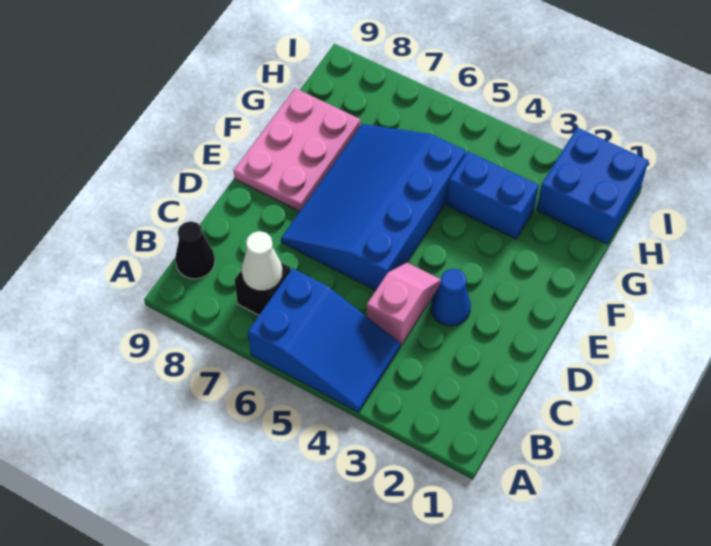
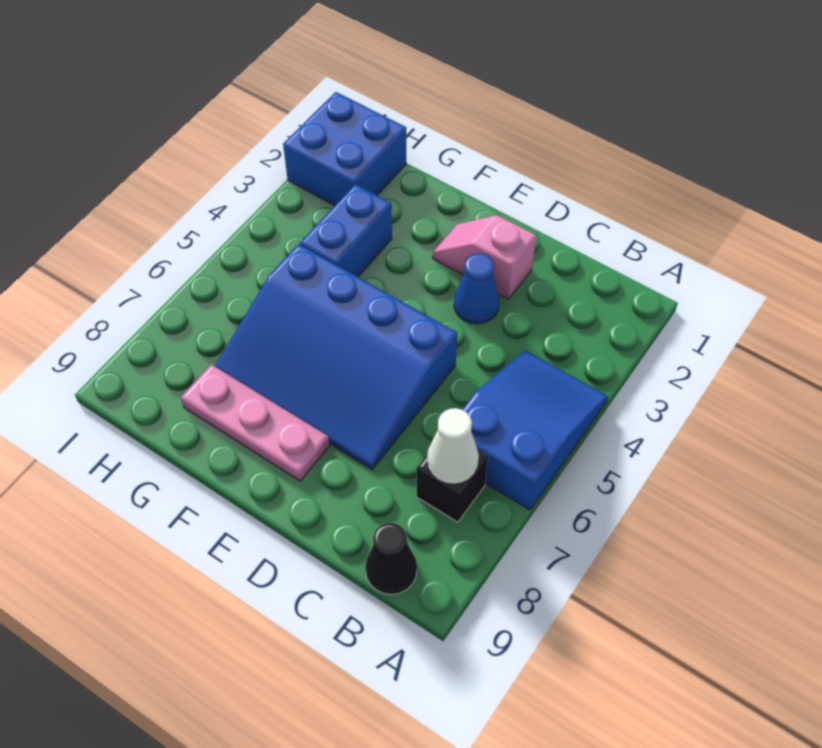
pink slope C4:D4 level 1 top C -> pink slope D2:E2 level 1 top D
pink plate E8:G9 level 1 -> pink plate E8:G8 level 1

